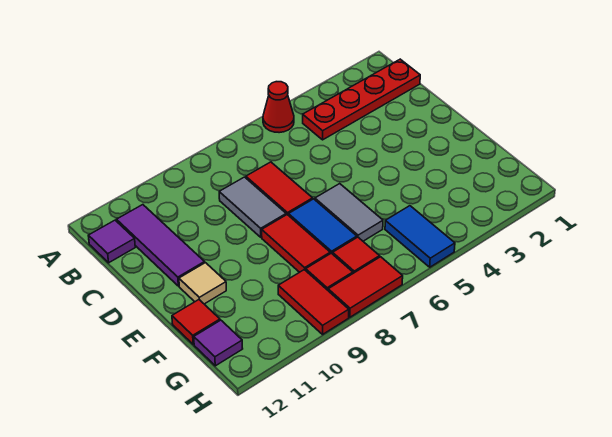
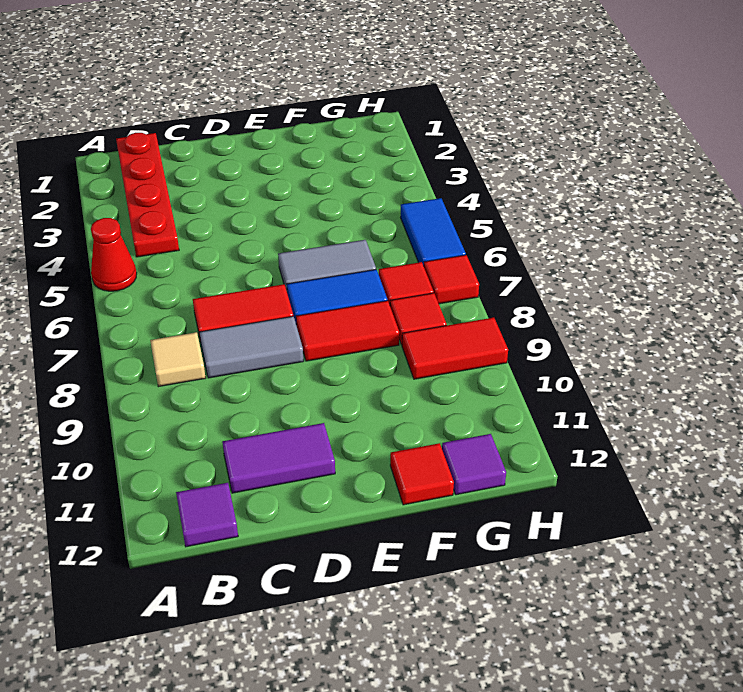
purple tile B11:D11 level 1 -> purple tile C11:D11 level 1
tan tile E11 level 1 -> tan tile B8 level 1
blue tile G5:H5 level 1 -> blue tile H5:H6 level 1
red tile H7:H8 level 1 -> red tile H7 level 1

